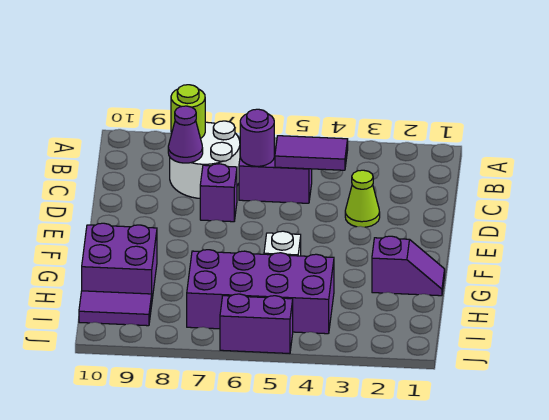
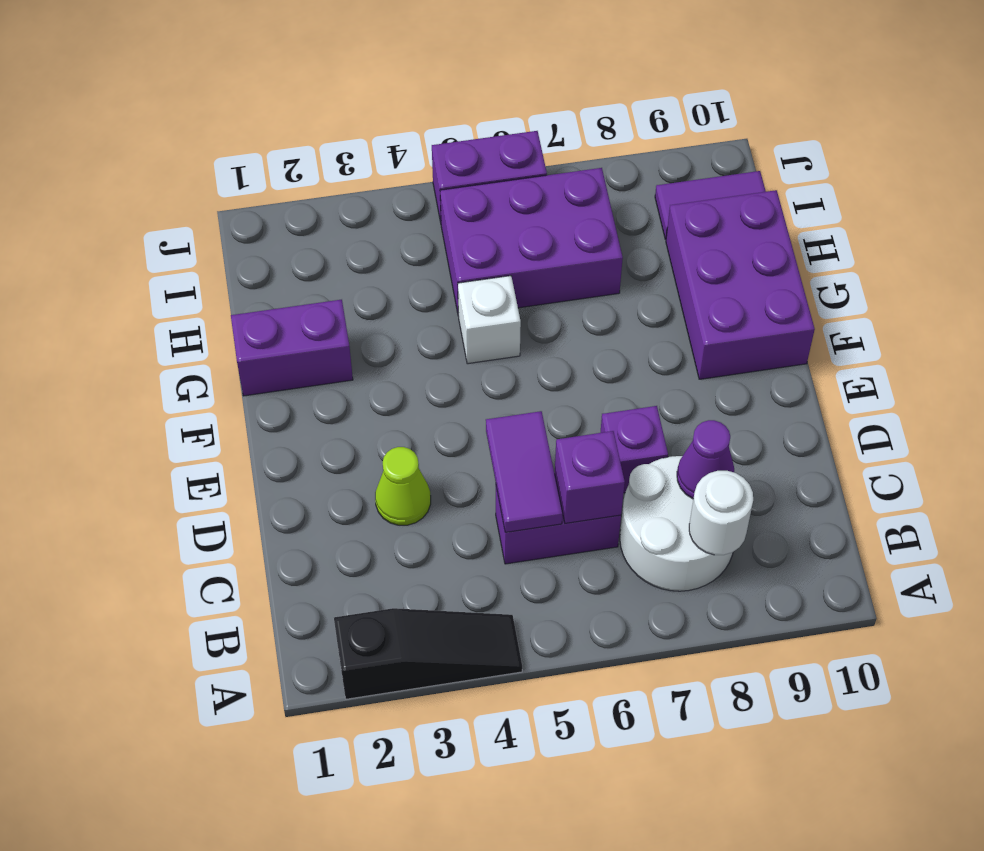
none -> black slope A2:A4 level 1 top 2
lime round brick B8 level 2 -> white round brick B8 level 2
purple tile C4:C5 level 2 -> purple tile C5:D5 level 2
purple round brick C6 level 2 -> purple brick C6 level 2
purple slope G1:G2 level 1 top 2 -> purple brick G1:G2 level 1
purple brick G9:H10 level 1 -> purple brick F9:H10 level 1
purple brick H4:I7 level 1 -> purple brick H5:I7 level 1

